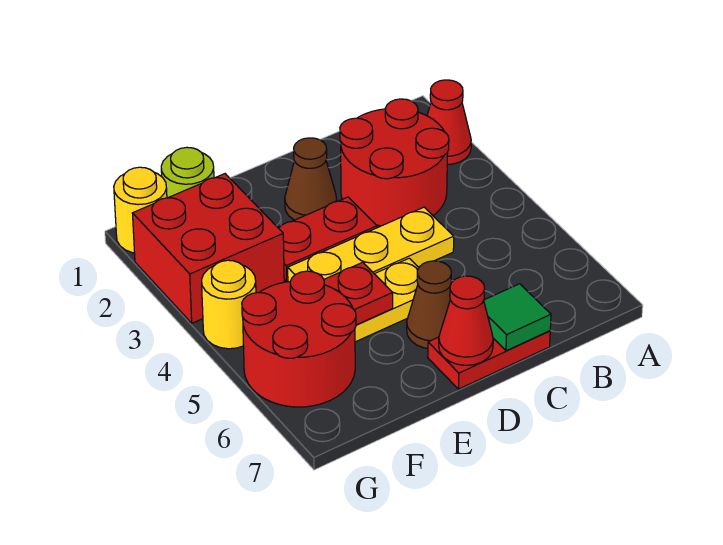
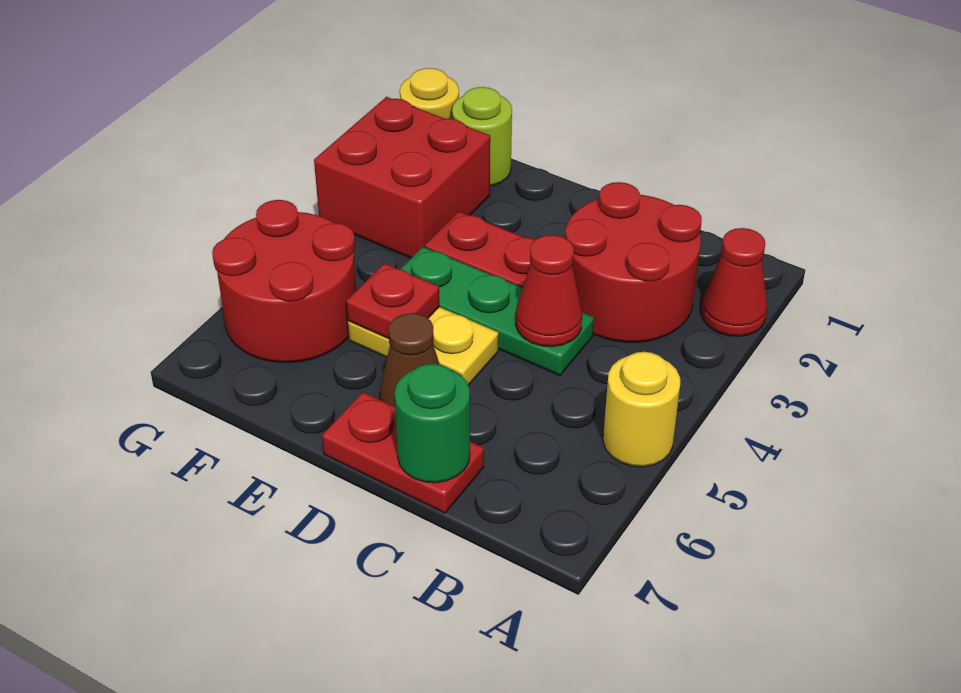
yellow plate C4:E4 level 1 -> green plate C4:E4 level 1
green tile C7 level 2 -> green round brick C7 level 2
brown cone D2 level 1 -> none
red cone D7 level 2 -> red cone C4 level 2
yellow round brick G4 level 1 -> yellow round brick A5 level 1

